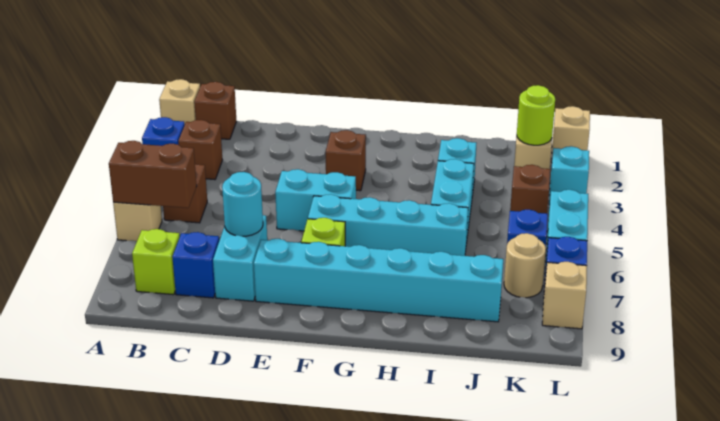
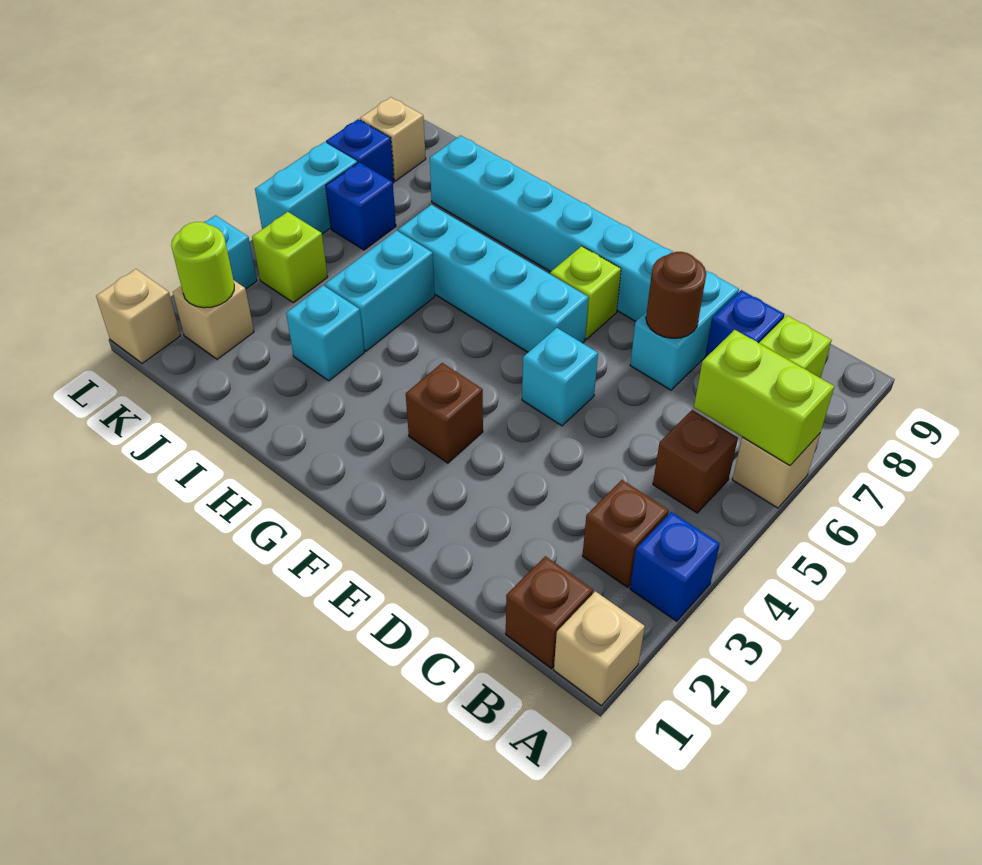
brown brick A6:B6 level 2 -> lime brick A6:B6 level 2
cyan round brick D7 level 2 -> brown round brick D7 level 2
cyan brick E5:F5 level 1 -> cyan brick E5 level 1
brown brick K4 level 1 -> lime brick K4 level 1
tan round brick K7 level 1 -> none

